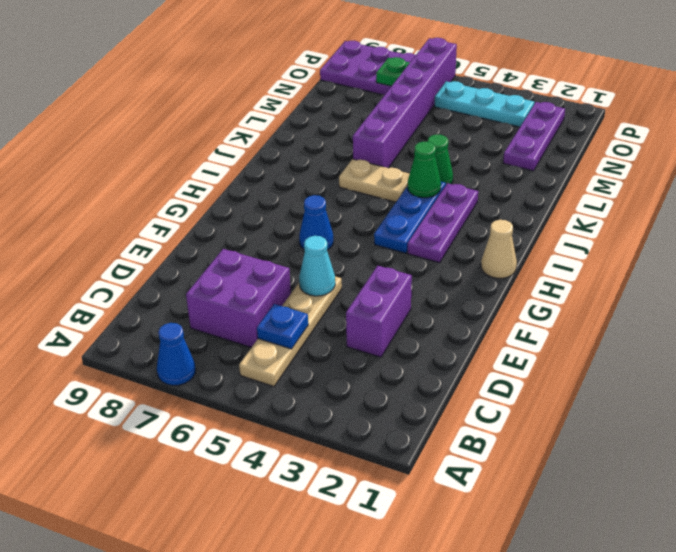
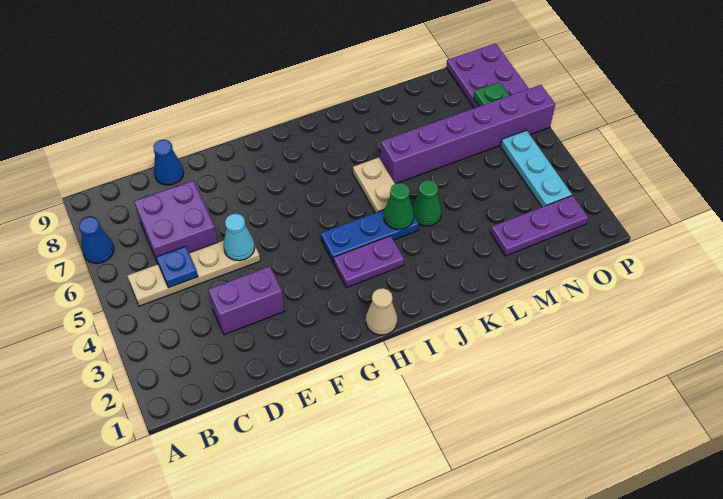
blue cone G6 level 1 -> blue cone D9 level 1
purple plate H3:J3 level 1 -> purple plate H3:I3 level 1

